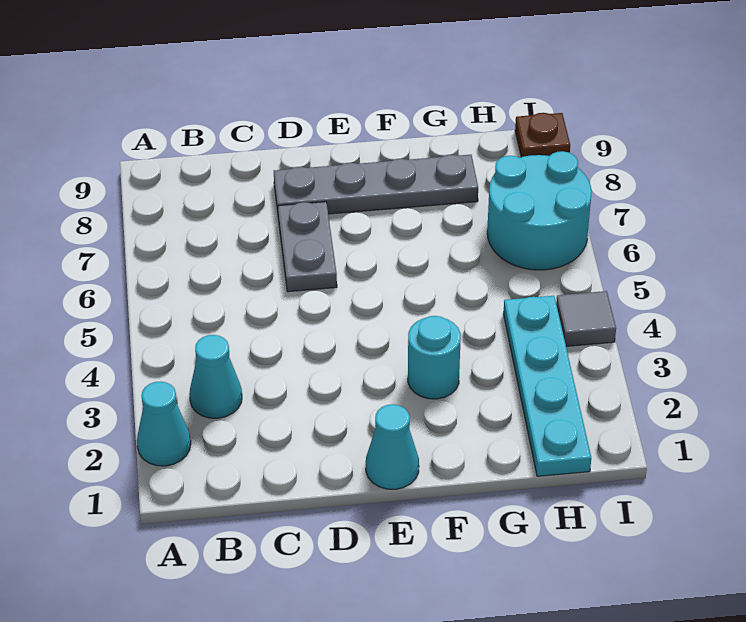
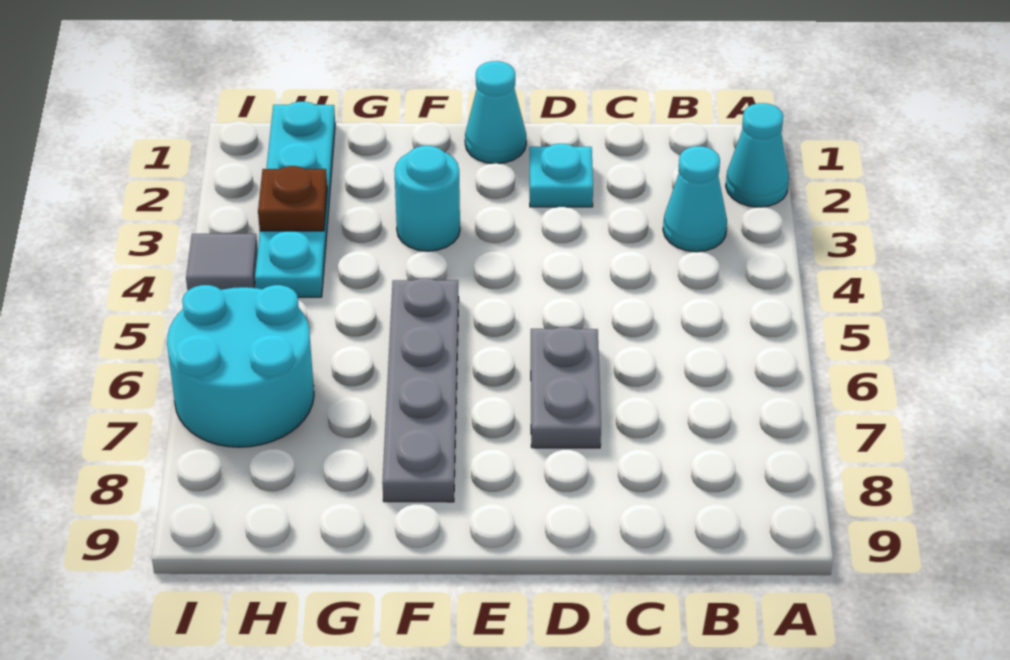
none -> cyan plate D2 level 1
grey plate D8:G8 level 1 -> grey plate F5:F8 level 1
brown plate I9 level 1 -> brown plate H3 level 2

